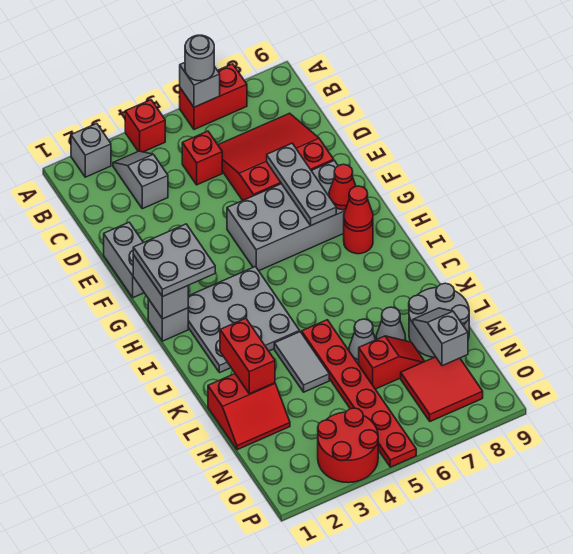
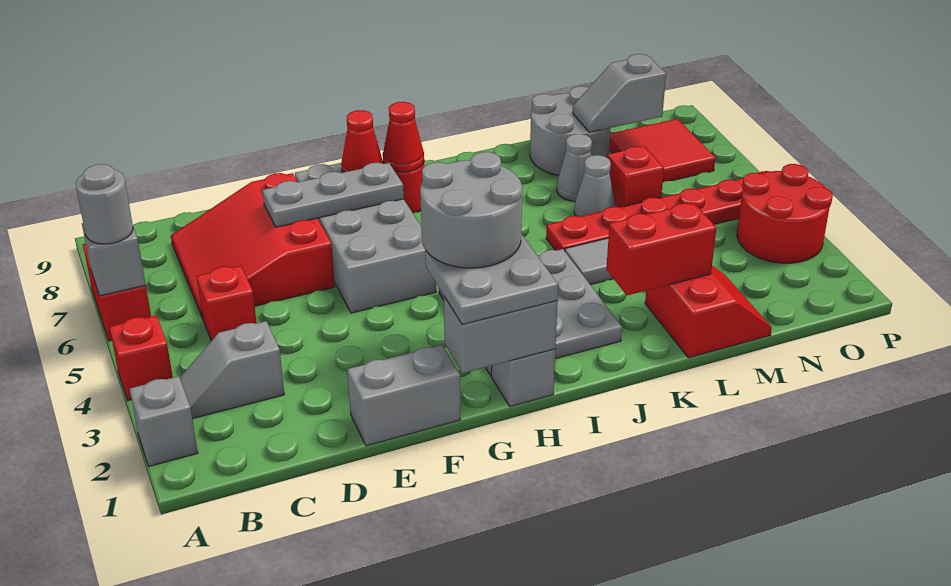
none -> grey round brick G2:H3 level 4

